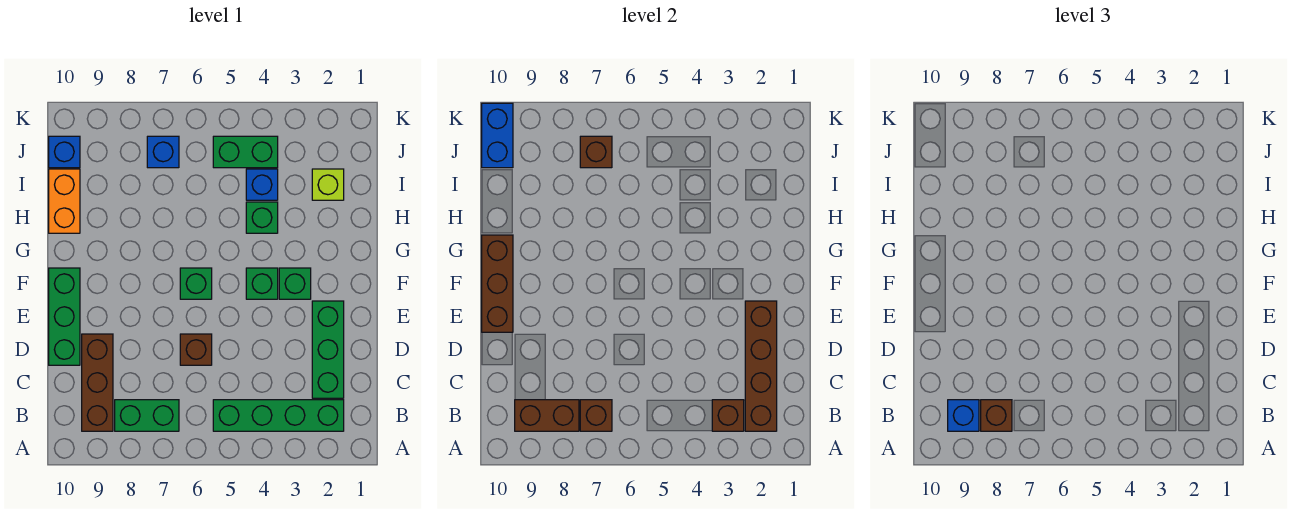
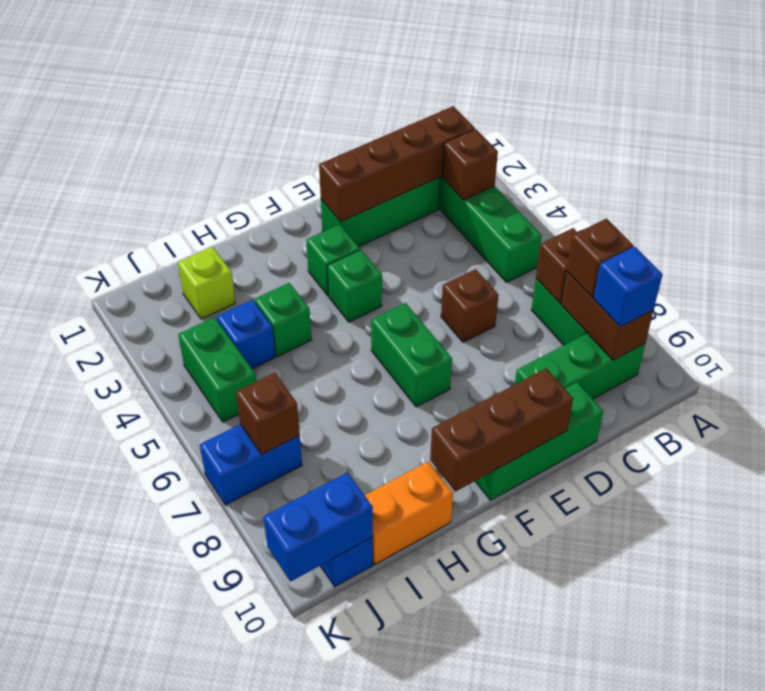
brown brick B9:D9 level 1 -> green brick B9:D9 level 1
green brick F6 level 1 -> green brick F6:F7 level 1
blue brick J7 level 1 -> blue brick J7:K7 level 1

